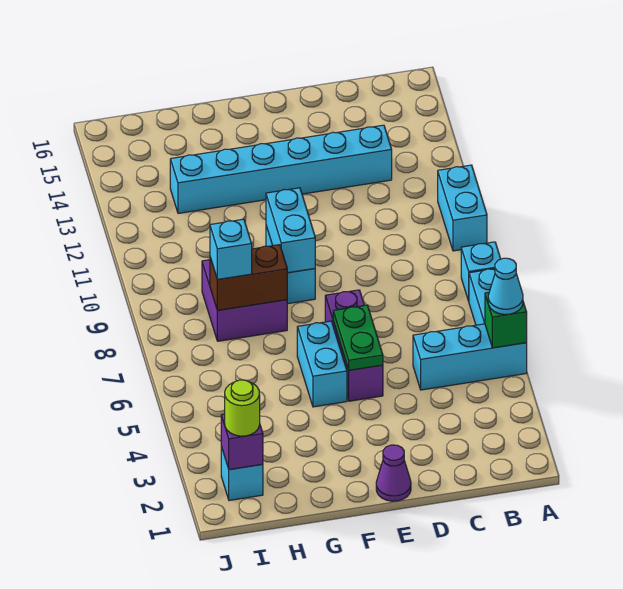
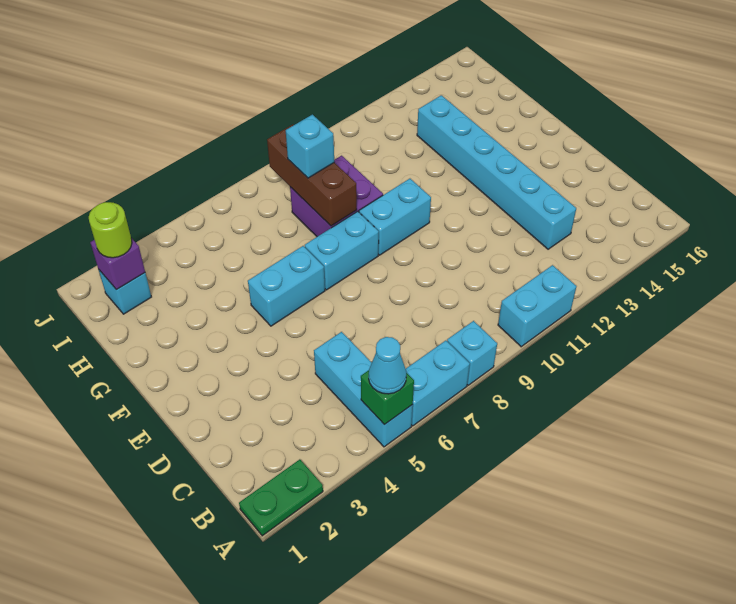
purple cone E1 level 1 -> none
purple brick E5:E7 level 1 -> none
green plate E5:E6 level 2 -> green plate A1:A2 level 1
cyan brick F9:F10 level 2 -> cyan brick F7:F8 level 1
brown brick G8:H8 level 2 -> brown brick G8:I8 level 2

